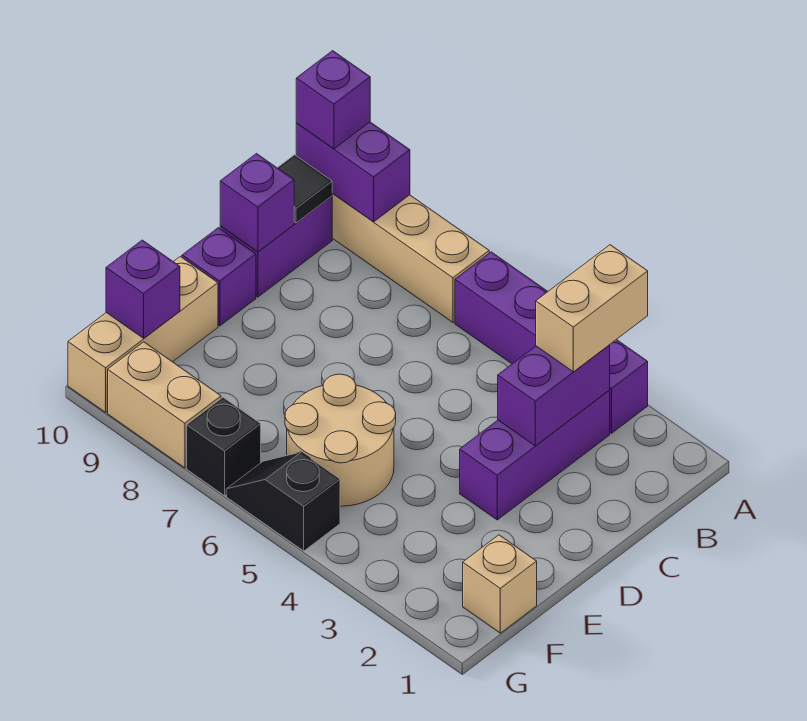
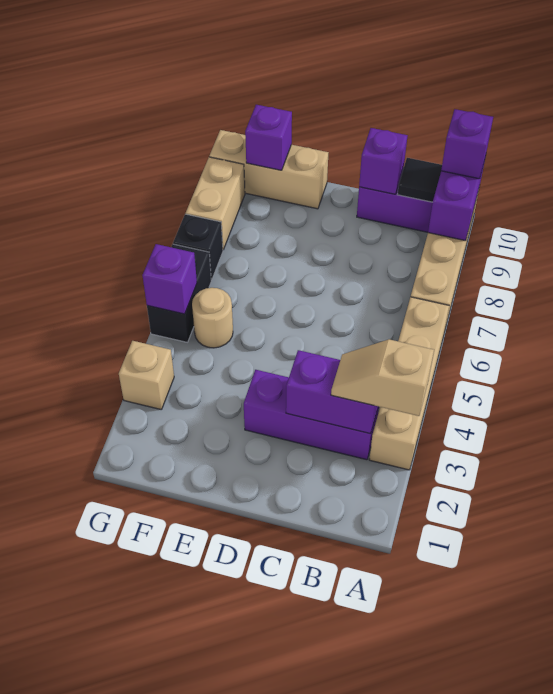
purple brick A3:A6 level 1 -> tan brick A3:A6 level 1
tan brick A3:B3 level 3 -> tan slope A3:B3 level 3 top A
purple brick D10 level 1 -> purple brick G5 level 2
tan round brick E5:F6 level 1 -> tan round brick F5 level 1
tan brick F1 level 1 -> tan brick G3 level 1
black slope G5:G6 level 1 top 5 -> black brick G5:G6 level 1

